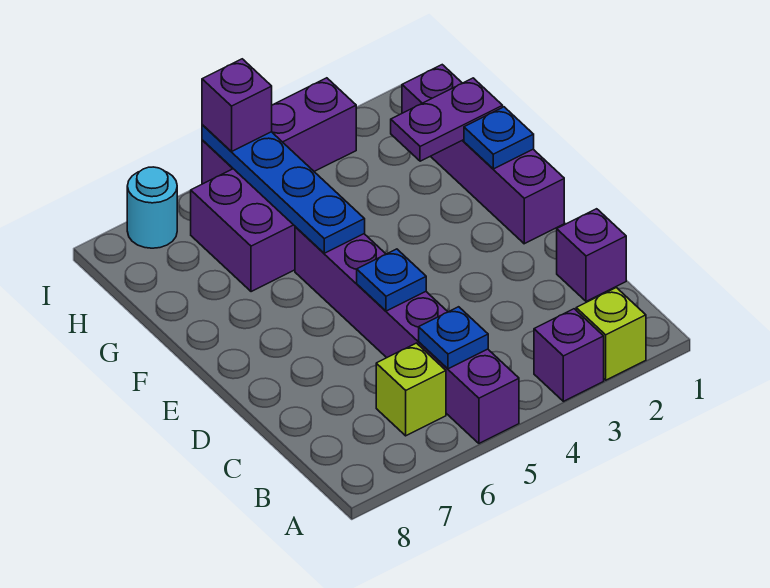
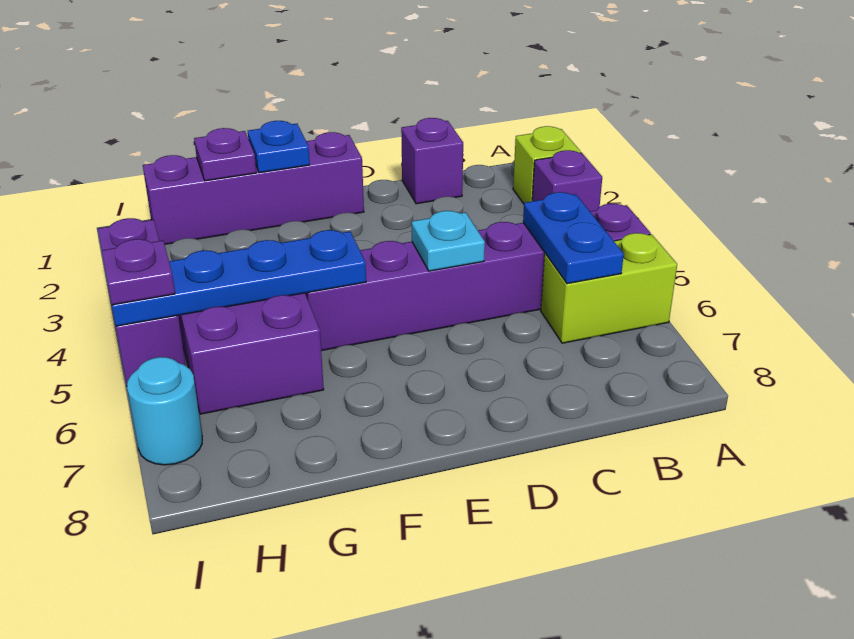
blue plate B5 level 2 -> blue plate B5:B6 level 2
lime brick B6 level 1 -> lime brick A6:B6 level 1
blue plate D5 level 2 -> cyan plate D5 level 2
purple plate G1:G2 level 2 -> purple plate G1 level 2
purple brick I5 level 3 -> purple plate I5 level 3

